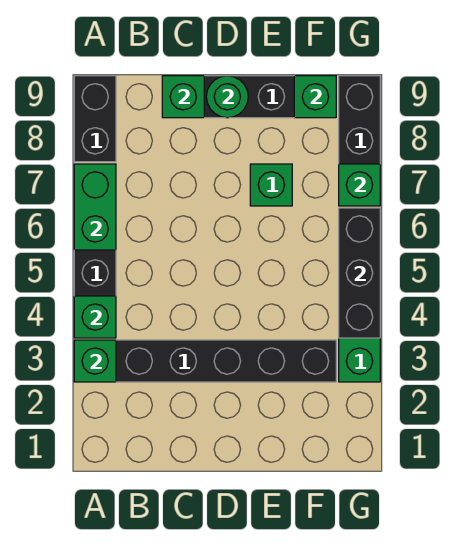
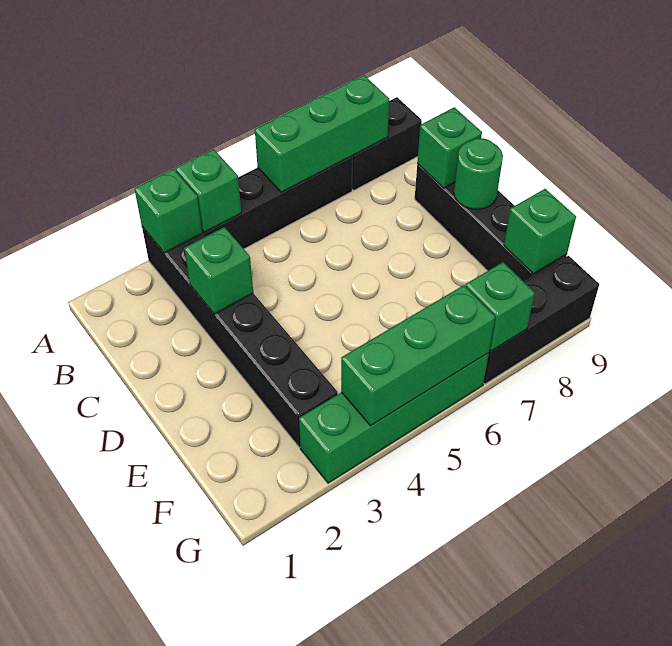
green brick A6:A7 level 2 -> green brick A6:A8 level 2
green brick E7 level 1 -> green brick C3 level 2
black brick G4:G6 level 2 -> green brick G4:G6 level 2

